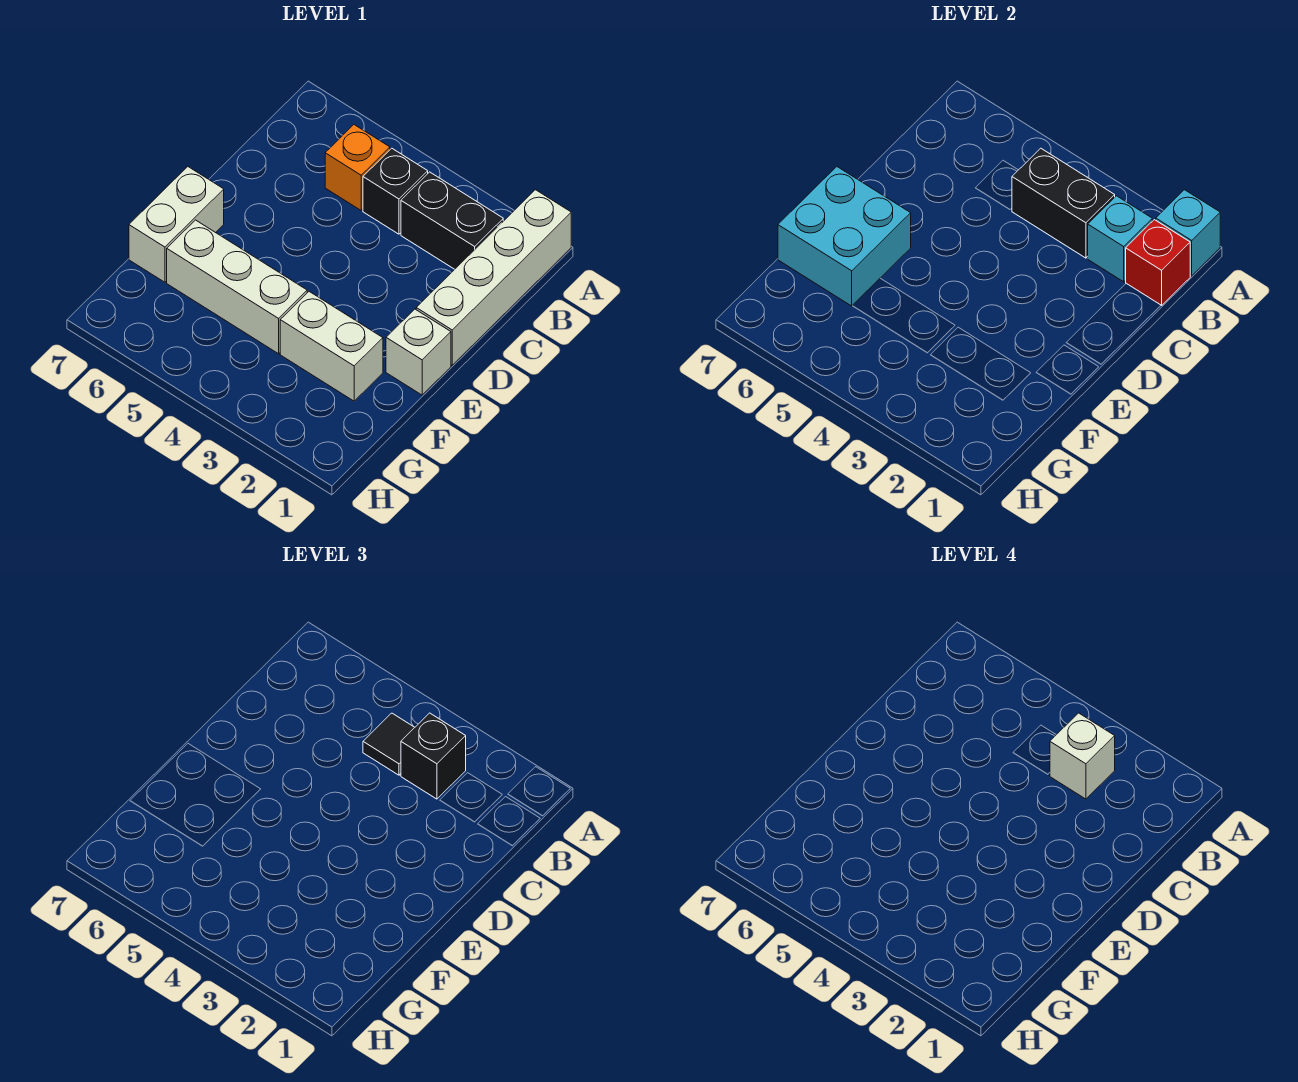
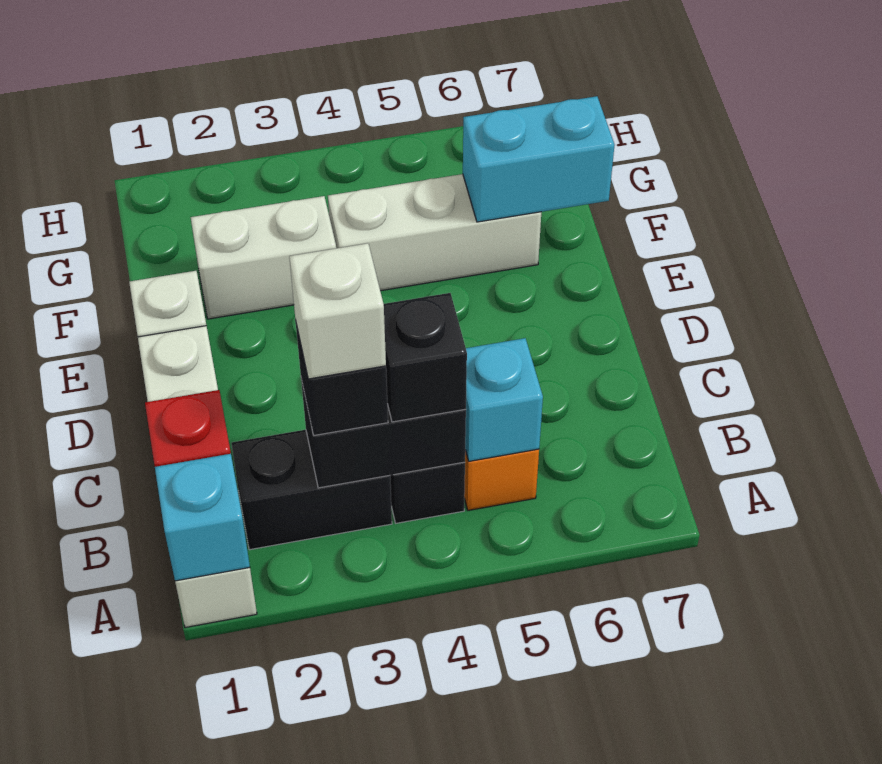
cyan brick B2 level 2 -> cyan brick B5 level 2
black tile B4 level 3 -> black brick B4 level 3
cyan brick E6:F7 level 2 -> cyan brick F6:F7 level 2
white brick E7:F7 level 1 -> none

